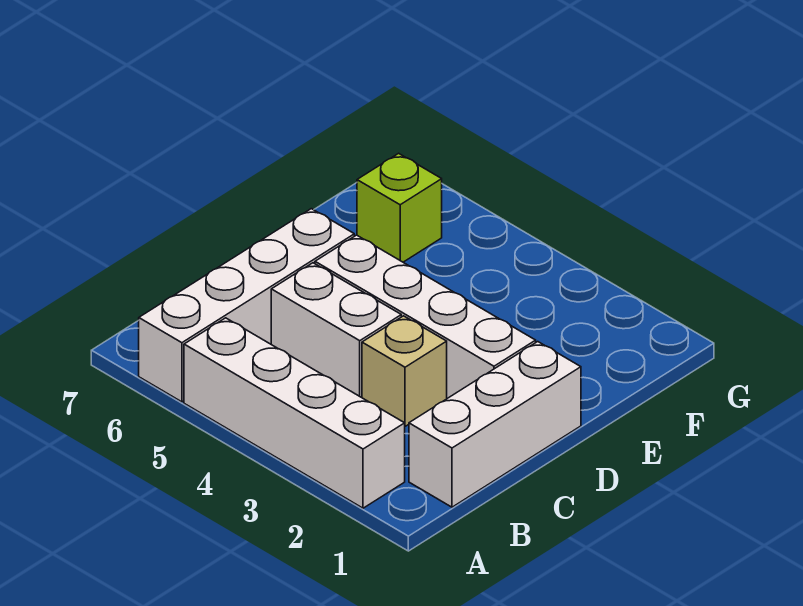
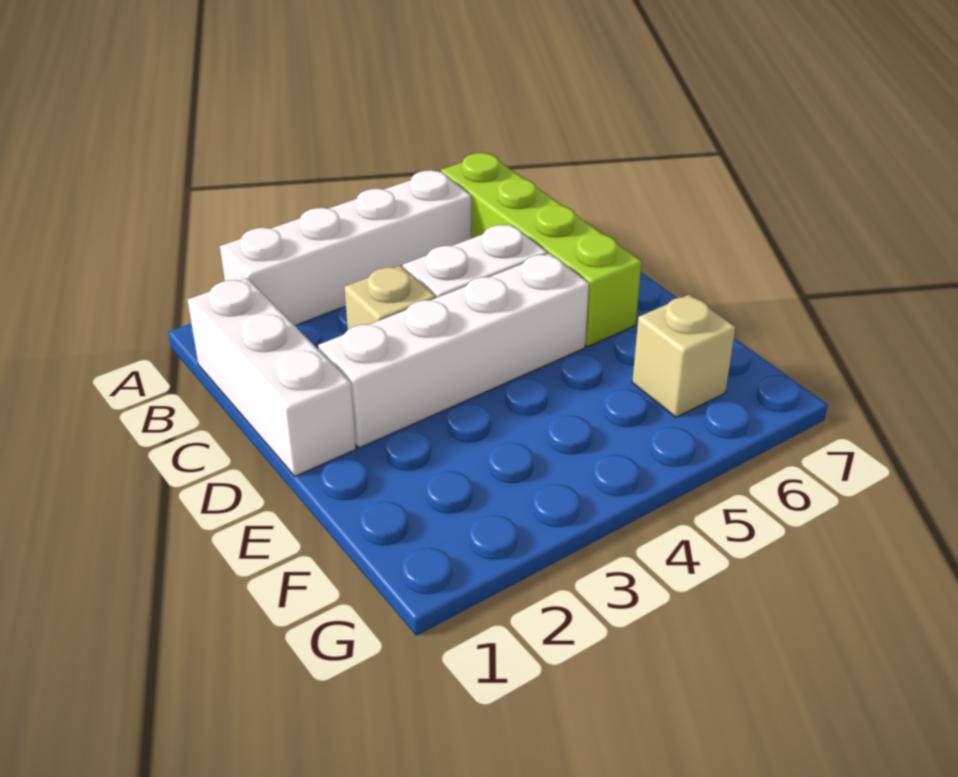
white brick A6:D6 level 1 -> lime brick A6:D6 level 1
lime brick F6 level 1 -> tan brick F6 level 1

